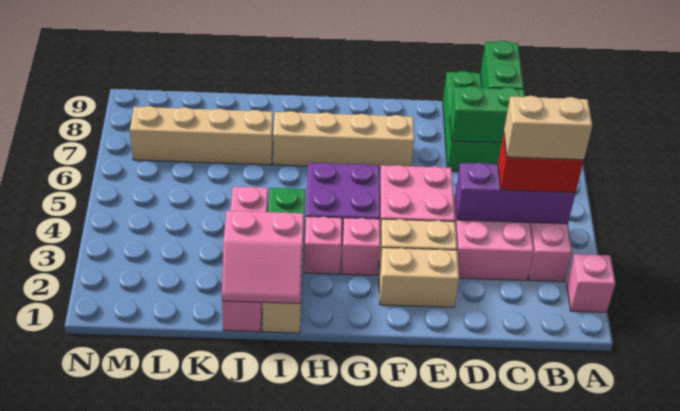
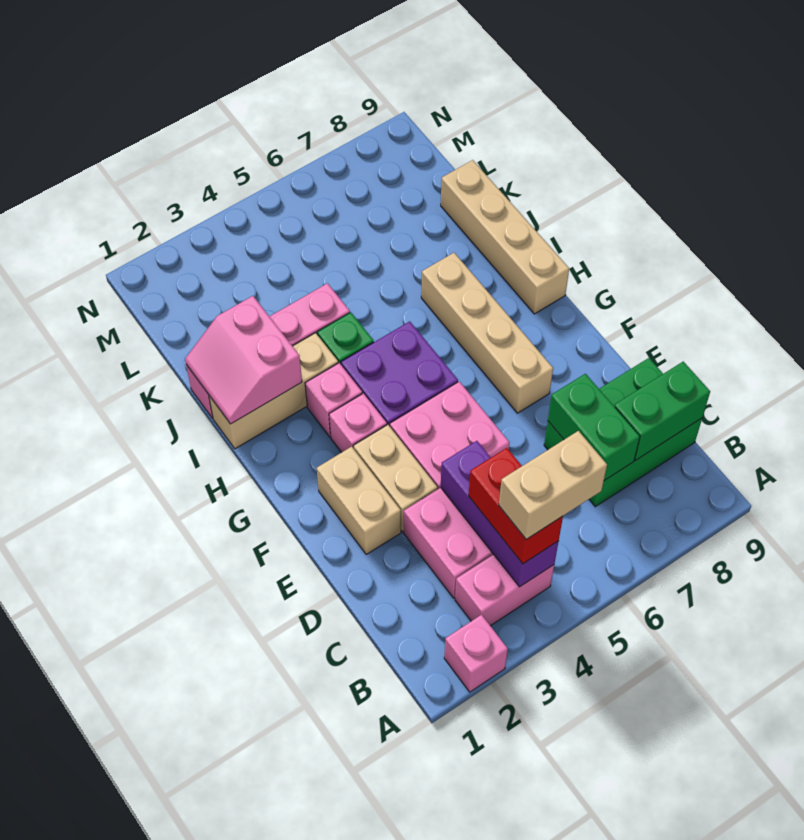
tan brick B4:C4 level 4 -> tan brick B4:B5 level 4
tan brick J7:M7 level 1 -> tan brick H9:K9 level 1

